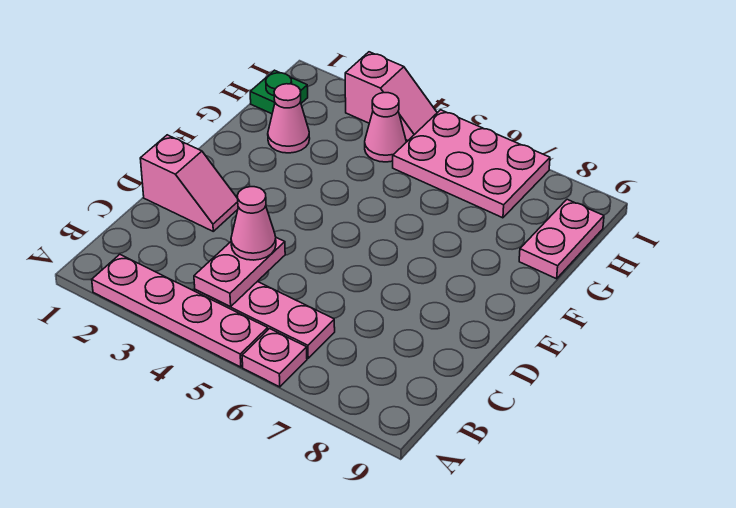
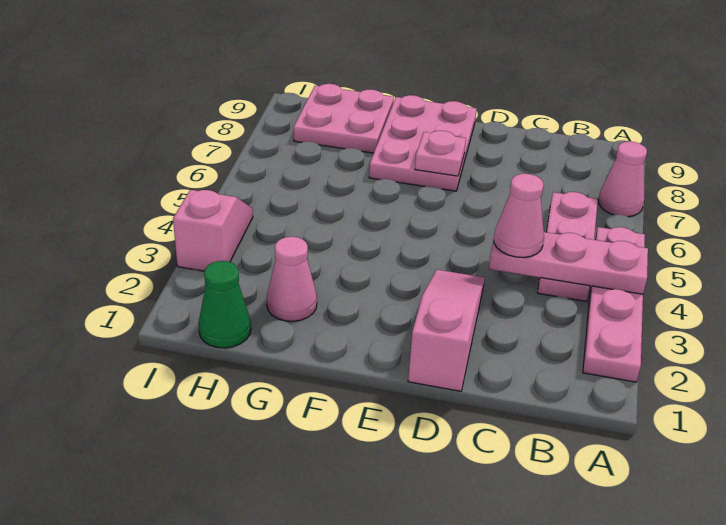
pink plate A6 level 1 -> pink plate E7 level 2
pink plate B4:C4 level 2 -> pink plate A4:C4 level 2
pink slope D1:D2 level 1 top 1 -> pink slope D1:D3 level 1 top 1
pink plate G9:H9 level 1 -> pink plate G8:H9 level 1
green plate H1 level 1 -> green cone H1 level 1
pink cone H4 level 1 -> pink cone A7 level 1
pink plate H5:I7 level 1 -> pink plate E7:F9 level 1

